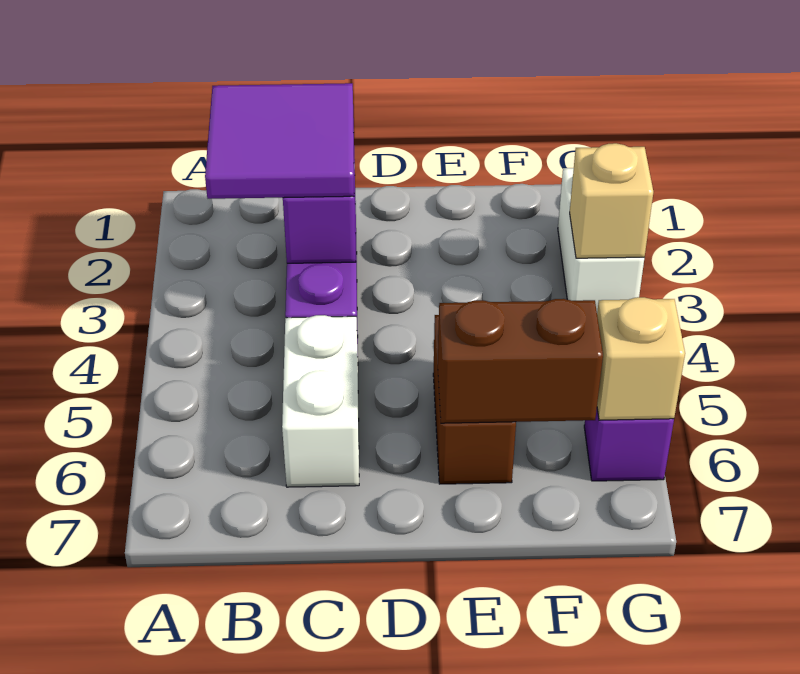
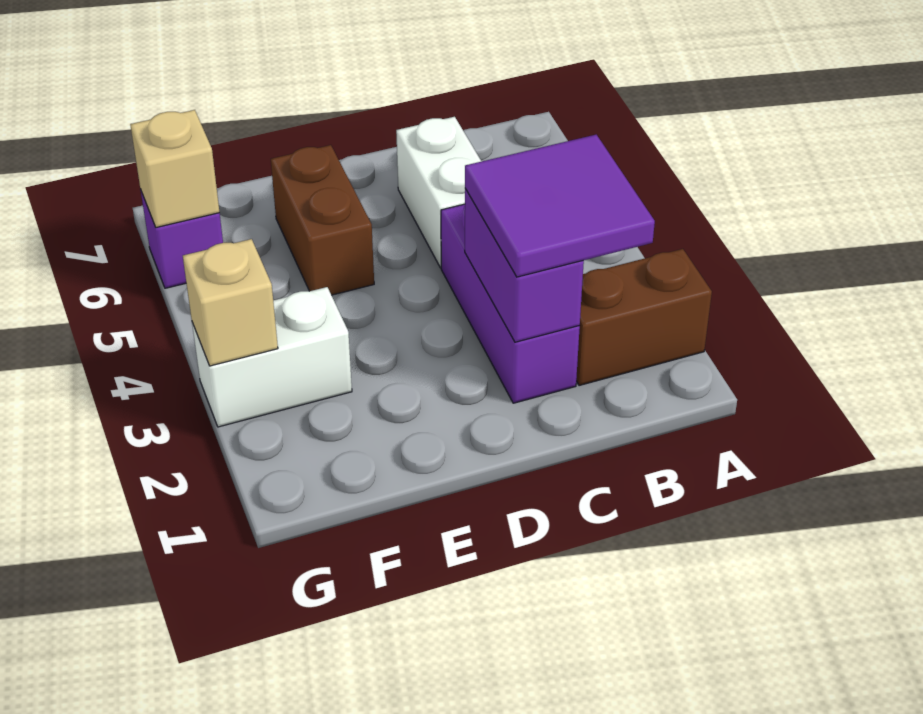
brown brick E6:F6 level 2 -> brown brick A2:B2 level 1
white brick G2:G3 level 1 -> white brick F3:G3 level 1

